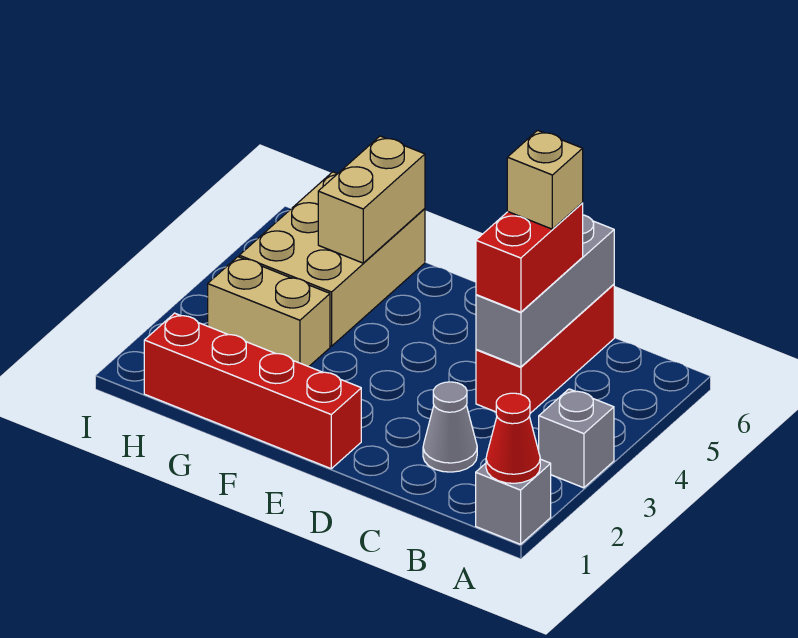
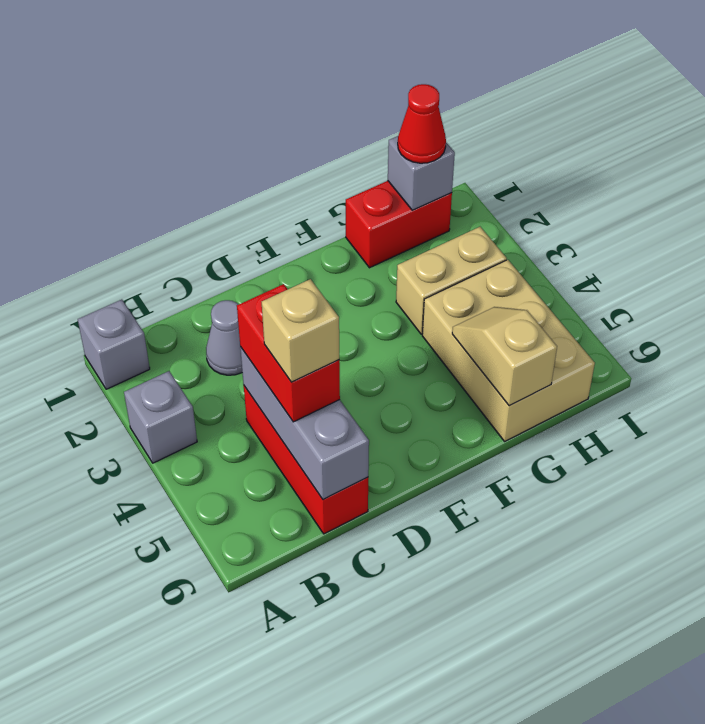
red cone A1 level 2 -> red cone H1 level 3
red brick E1:H1 level 1 -> red brick G1:H1 level 1
tan brick G5:G6 level 2 -> tan slope G5:G6 level 2 top 6
none -> grey brick H1 level 2

